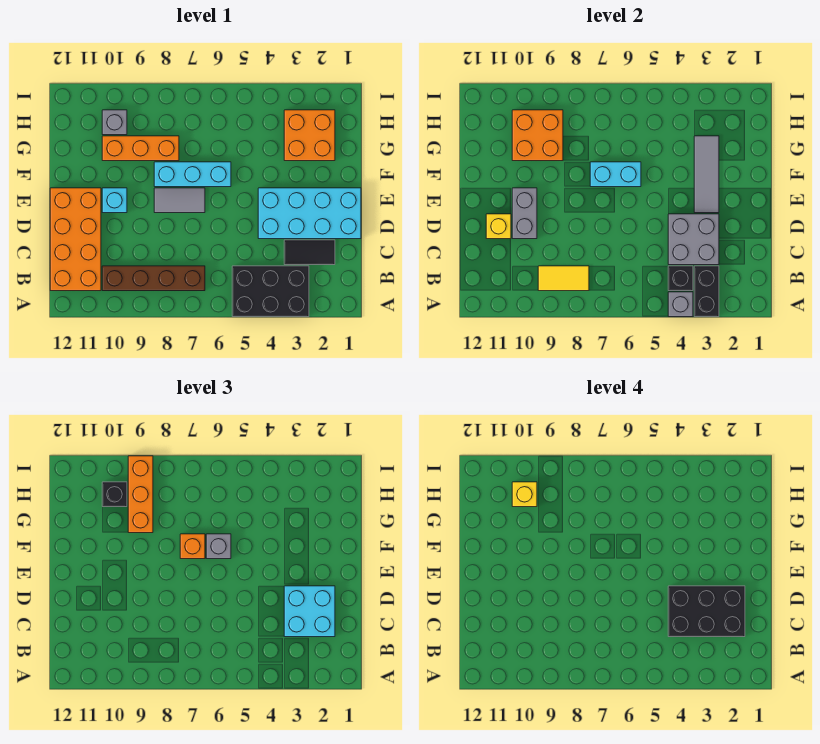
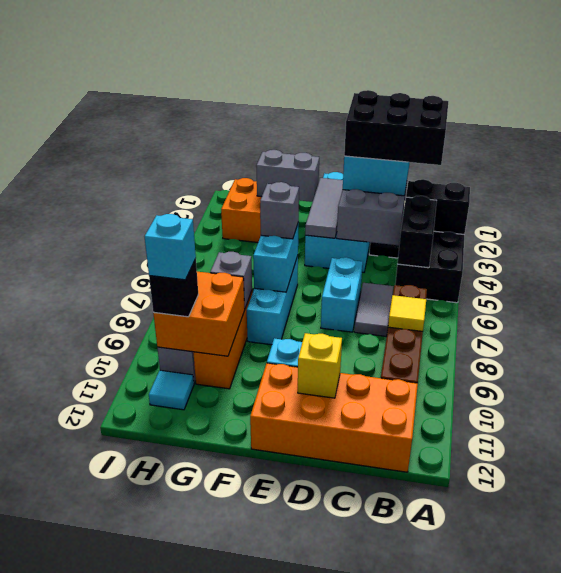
grey brick A4 level 2 -> grey brick G8 level 2
black brick B4 level 2 -> black brick B4:B5 level 2
yellow tile B8:B9 level 2 -> yellow tile B8 level 2
black brick C2:D4 level 4 -> black brick B2:D3 level 4
none -> cyan brick D6:D7 level 1
grey brick D10:E10 level 2 -> grey brick F2:G2 level 2
grey tile E3:G3 level 2 -> grey tile E2:E4 level 2
grey tile E7:E8 level 1 -> grey tile C6:C7 level 1
orange brick F7 level 3 -> none
orange brick G9:I9 level 3 -> none
yellow brick H10 level 4 -> cyan brick H10 level 4
none -> cyan tile H11 level 1

